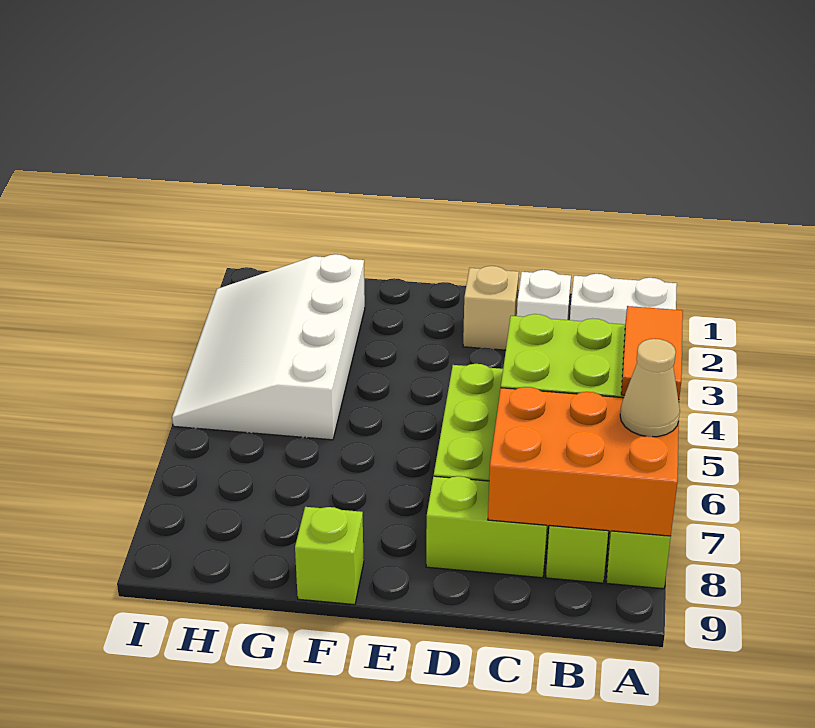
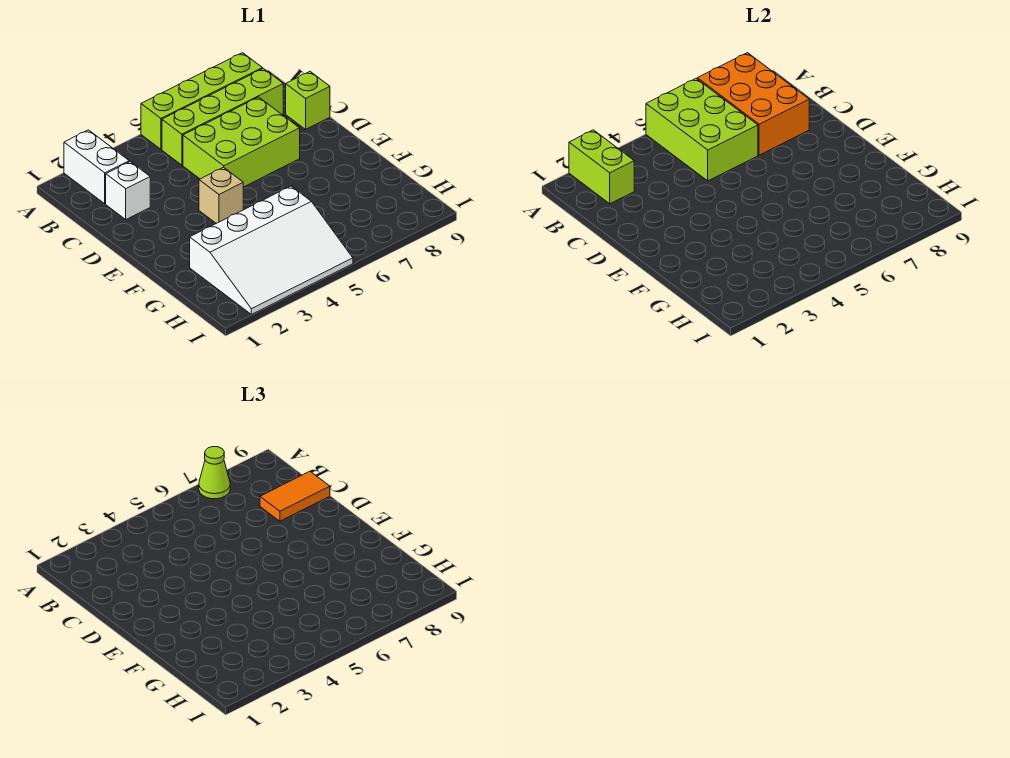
orange tile A5:A6 level 3 -> orange tile C8:C9 level 3
tan cone A7 level 3 -> lime cone A7 level 3
lime brick C8:D8 level 1 -> lime brick A2:B2 level 2
tan brick D2 level 1 -> tan brick E4 level 1
lime brick F9 level 1 -> lime brick C9 level 1

